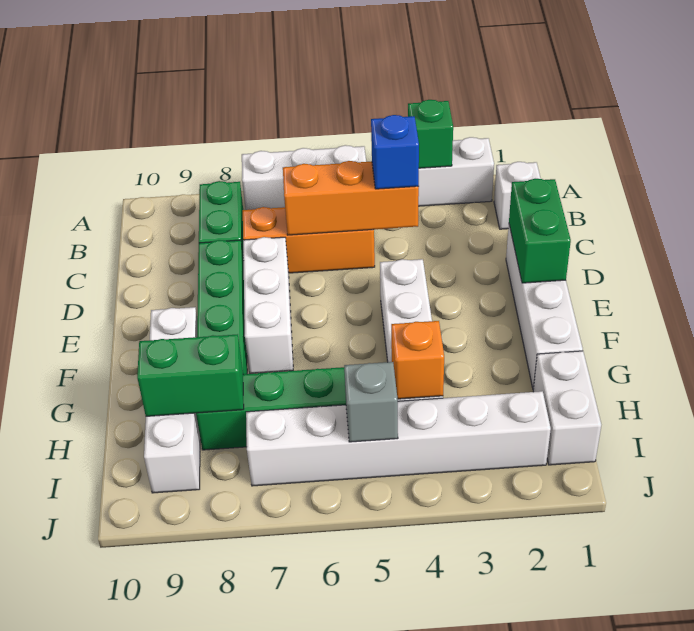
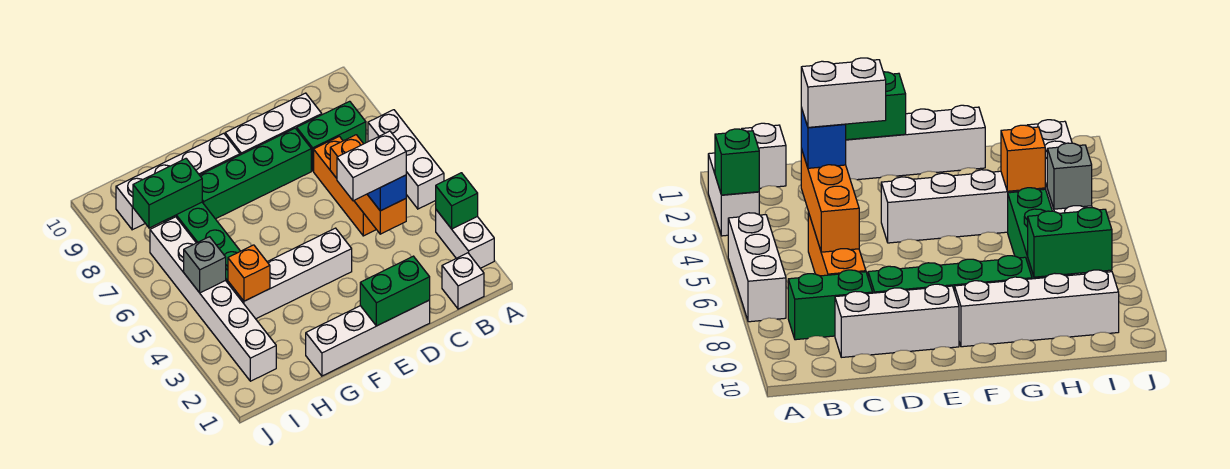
white brick D7:F7 level 1 -> white brick C9:E9 level 1
white brick H1:I1 level 1 -> white brick C4:D4 level 4
green brick H8:H9 level 2 -> green brick H8:I8 level 2

